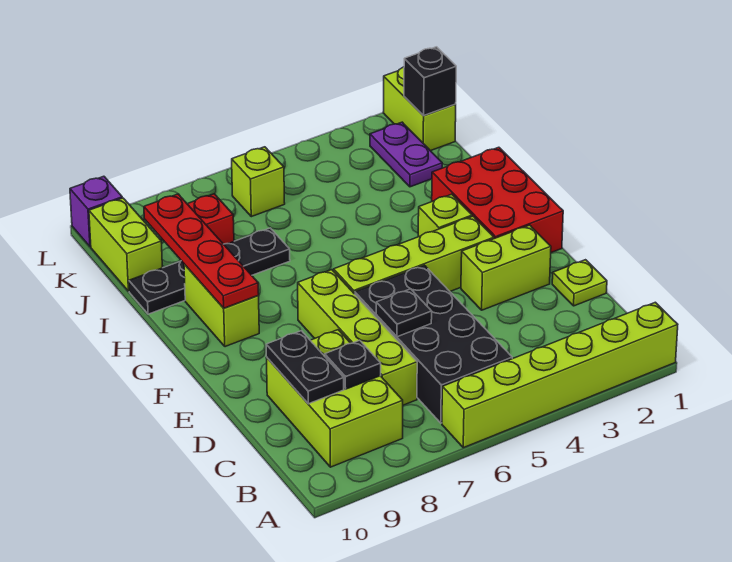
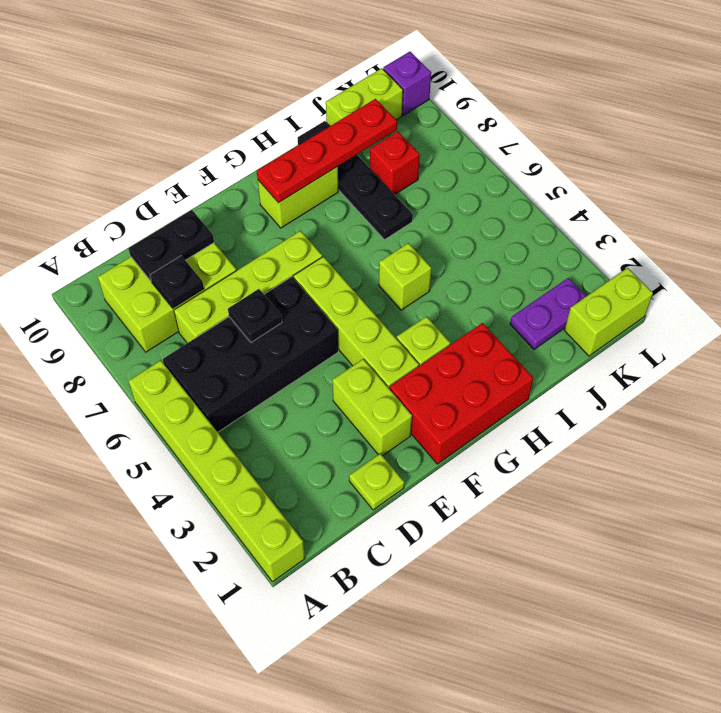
black brick K1 level 2 -> none
lime brick K6 level 1 -> lime brick H5 level 1

